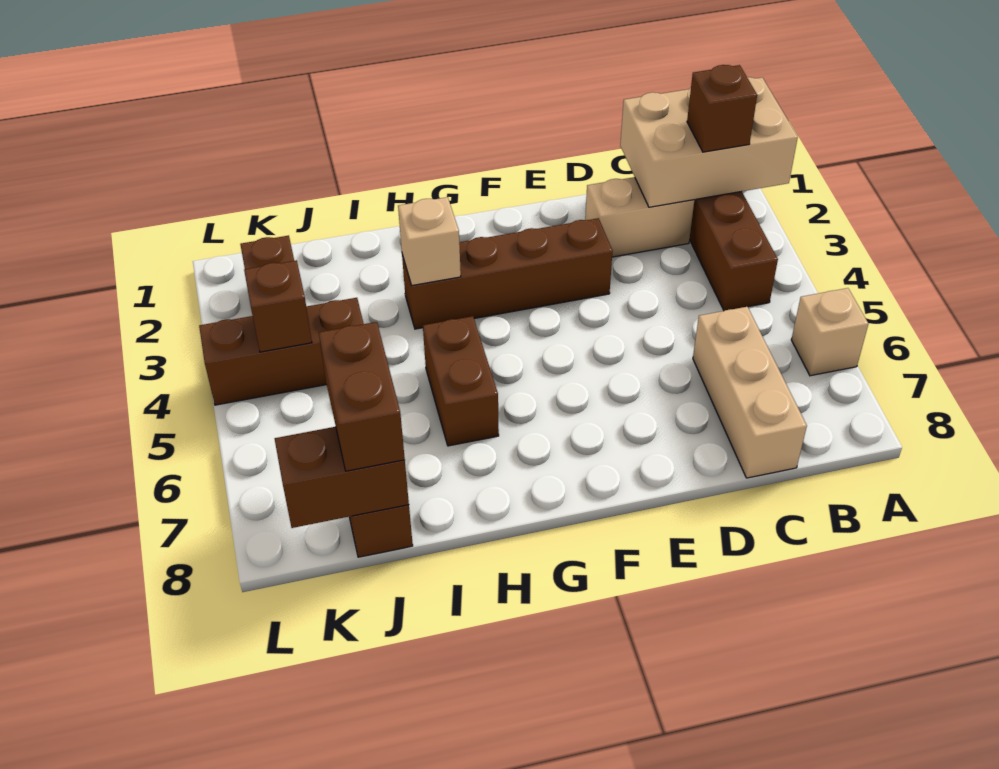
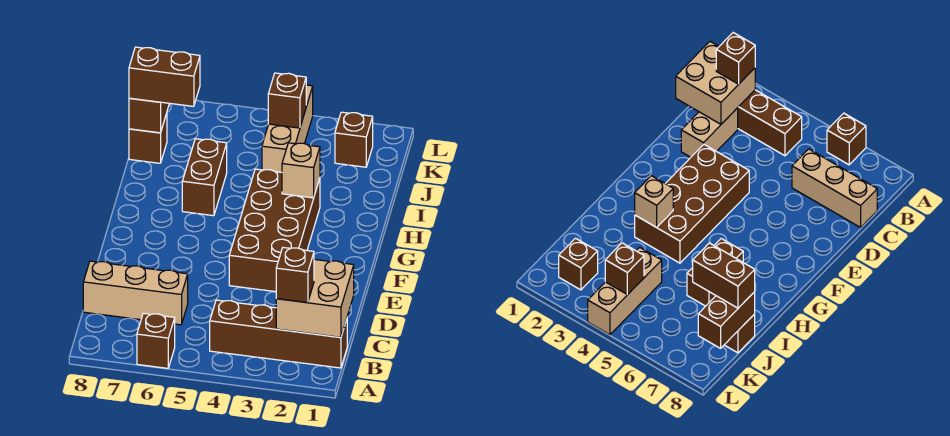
tan brick A1:C2 level 2 -> tan brick B1:C2 level 2
tan brick A6 level 1 -> brown brick A6 level 1
brown brick E3:H3 level 1 -> brown brick E3:H4 level 1
brown brick H5:H6 level 1 -> brown brick H6:I6 level 1
brown brick J4:L4 level 1 -> tan brick J4:L4 level 1

